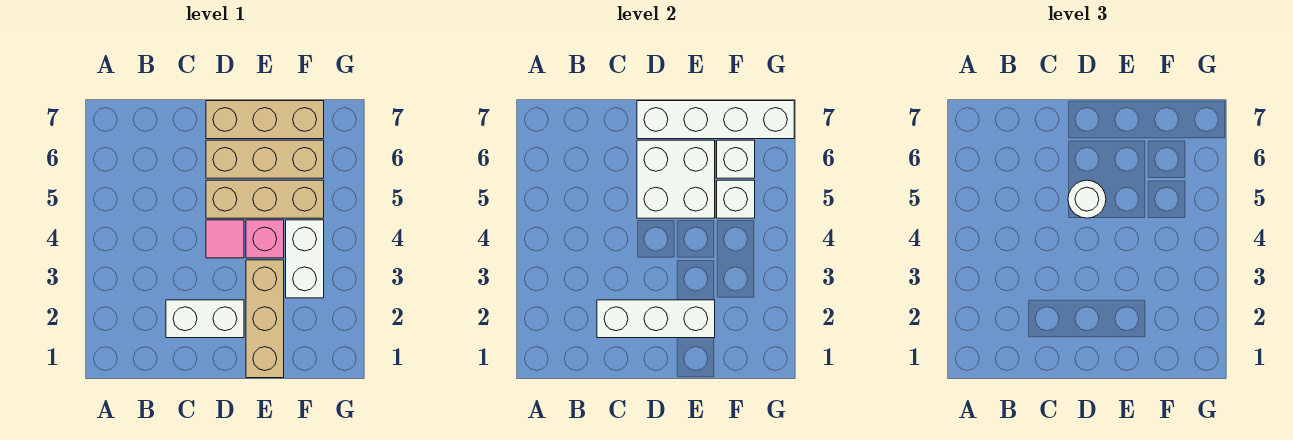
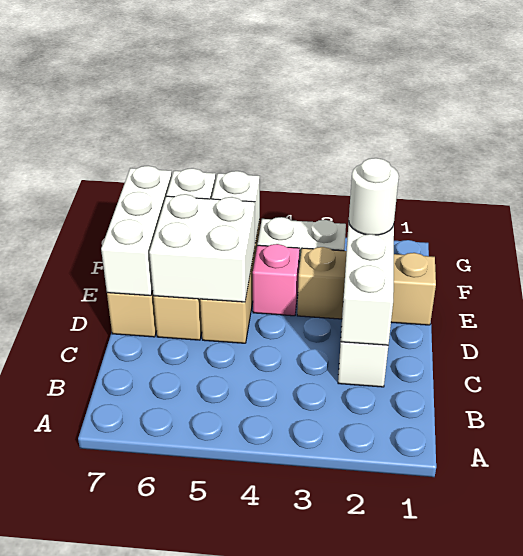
pink tile D4 level 1 -> none
white round brick D5 level 3 -> white round brick E2 level 3
white brick D7:G7 level 2 -> white brick D7:F7 level 2

